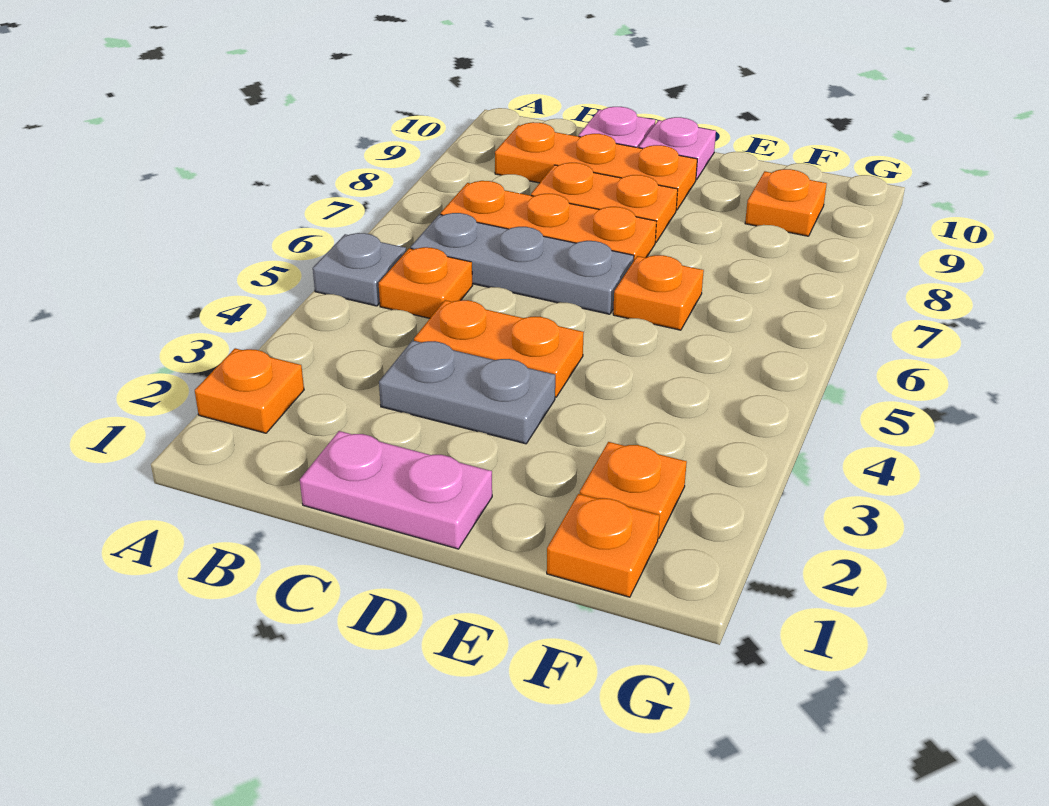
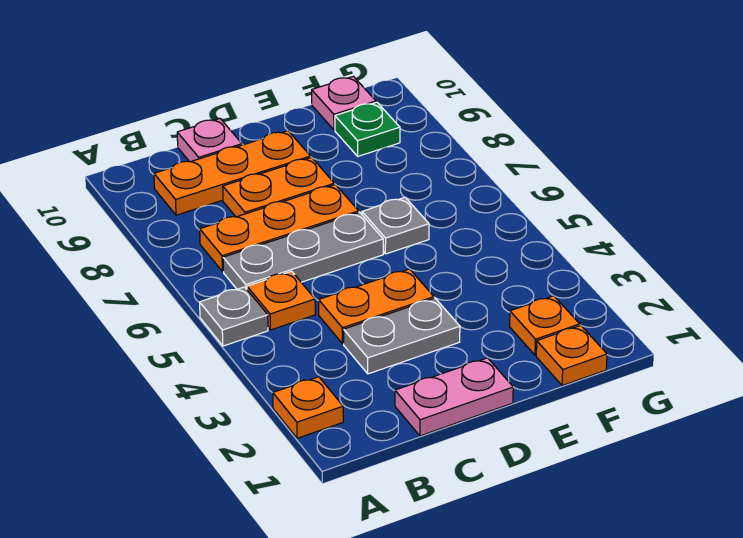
pink plate D10 level 1 -> pink plate F10 level 1
orange plate E6 level 1 -> grey plate E6 level 1
orange plate F9 level 1 -> green plate F9 level 1

